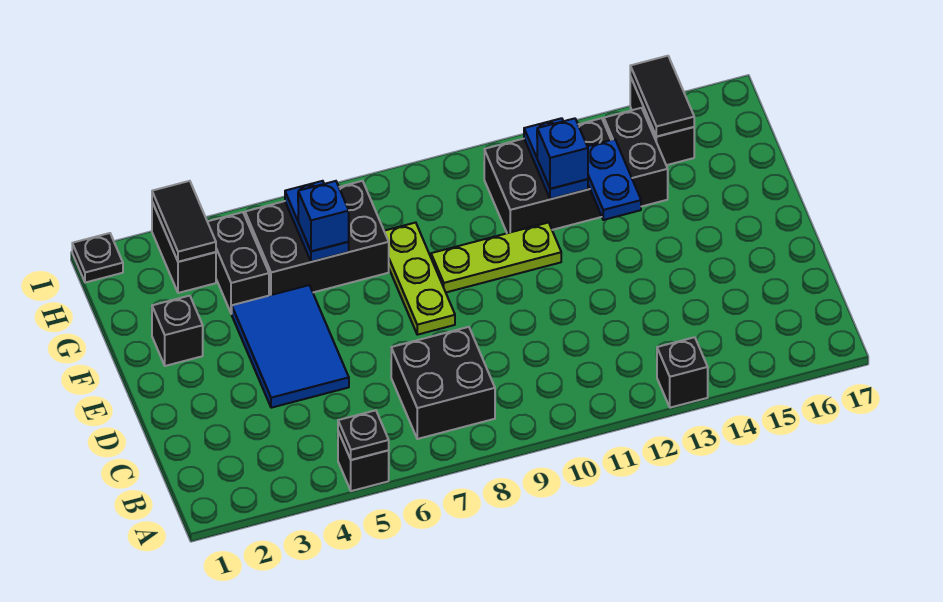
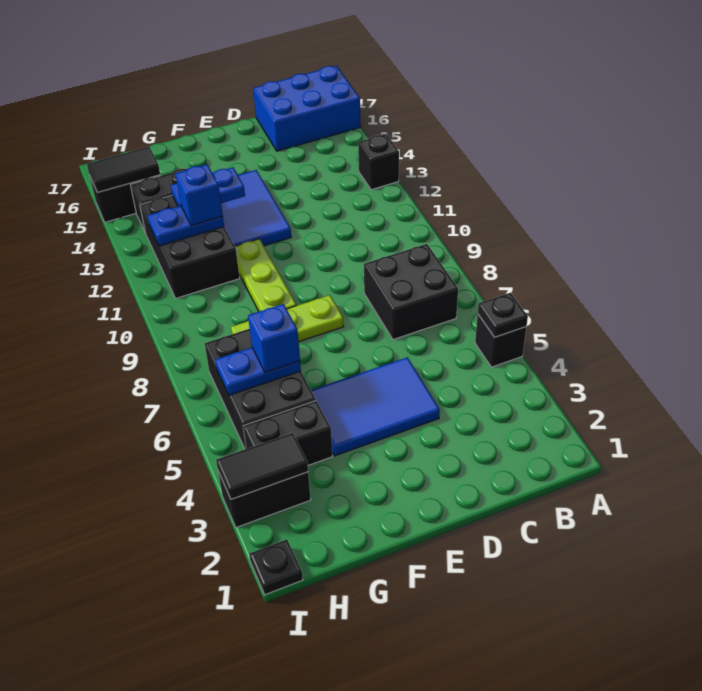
none -> blue brick A16:C17 level 1
none -> blue tile E12:F14 level 1
black brick F2 level 1 -> none

